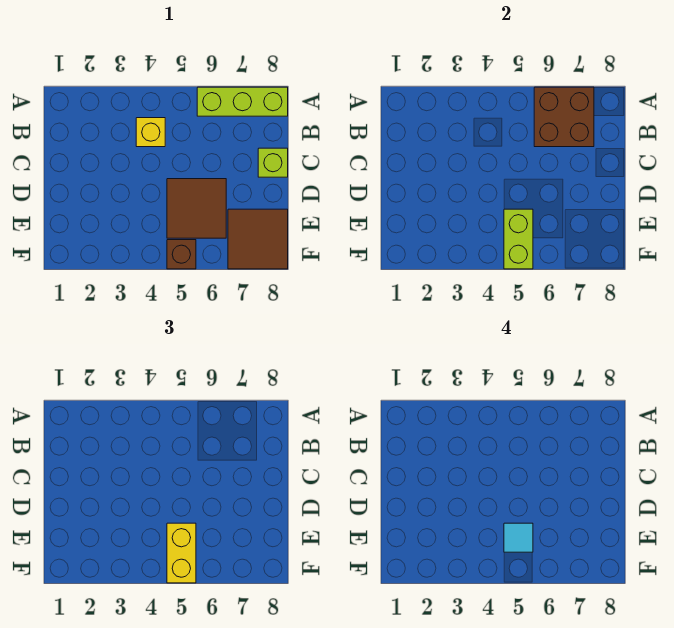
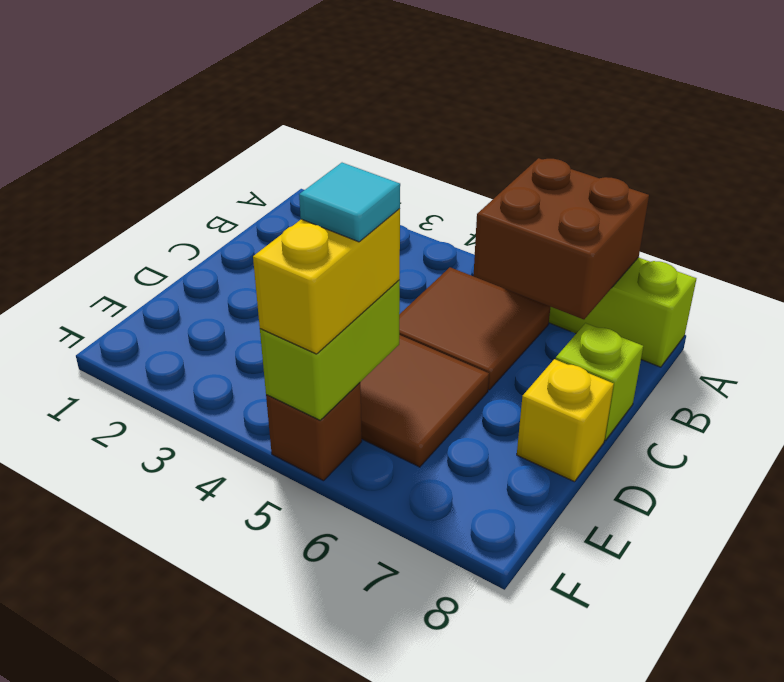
yellow brick B4 level 1 -> yellow brick D8 level 1
brown tile E7:F8 level 1 -> brown tile B5:C6 level 1

